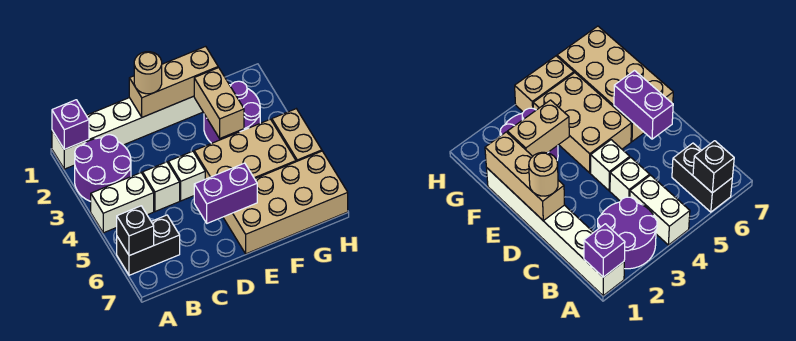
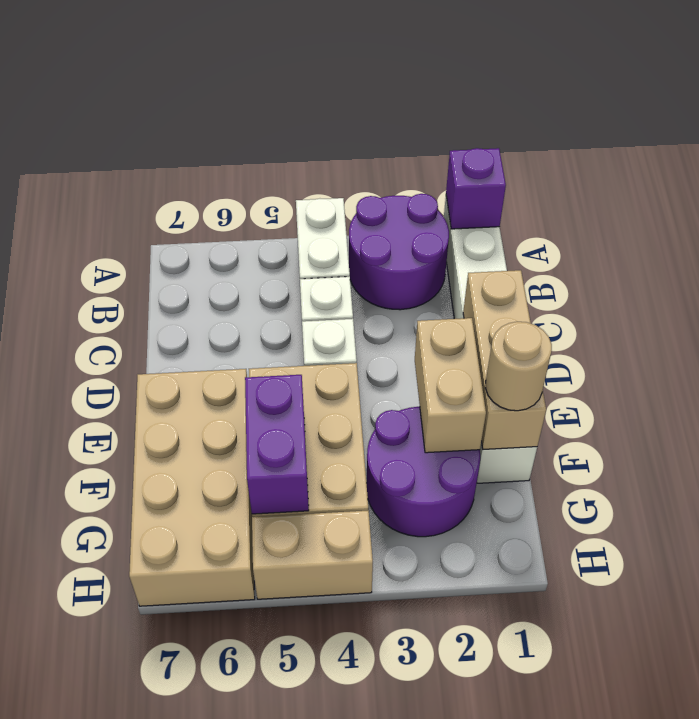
black brick A6:B6 level 1 -> none
black brick A6 level 2 -> none
tan round brick D1 level 3 -> tan round brick F1 level 3
purple brick D6:E6 level 2 -> purple brick F5:G5 level 2
tan brick F2:F3 level 2 -> tan brick E2:F2 level 2

